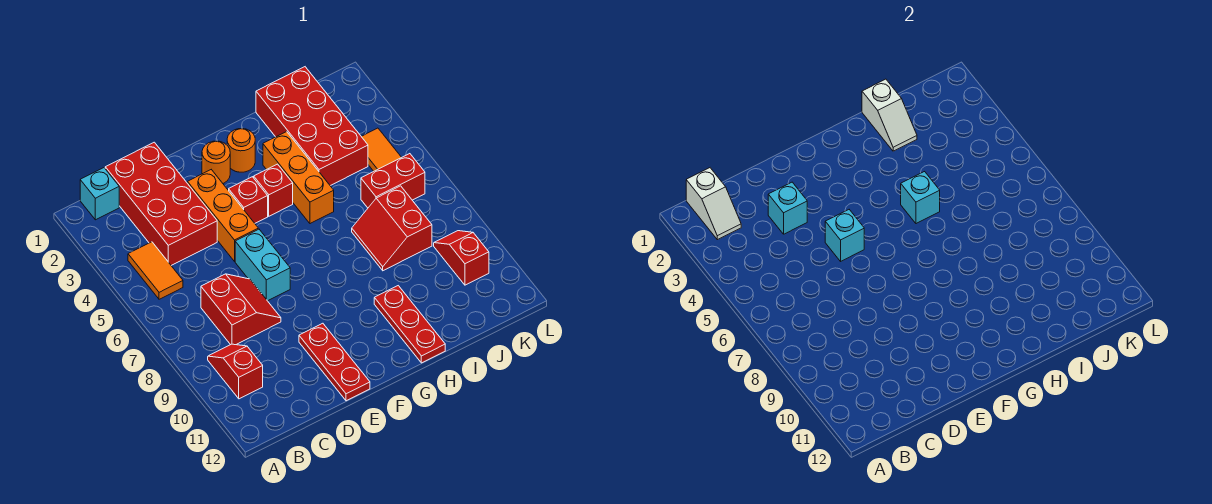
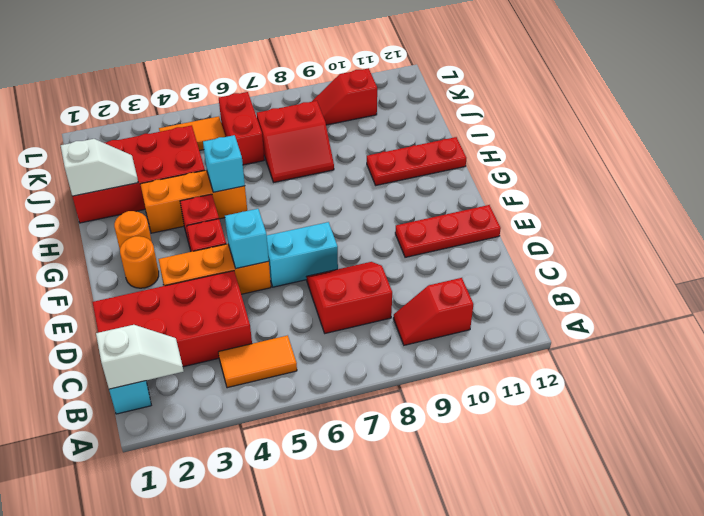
cyan brick D3 level 2 -> none

